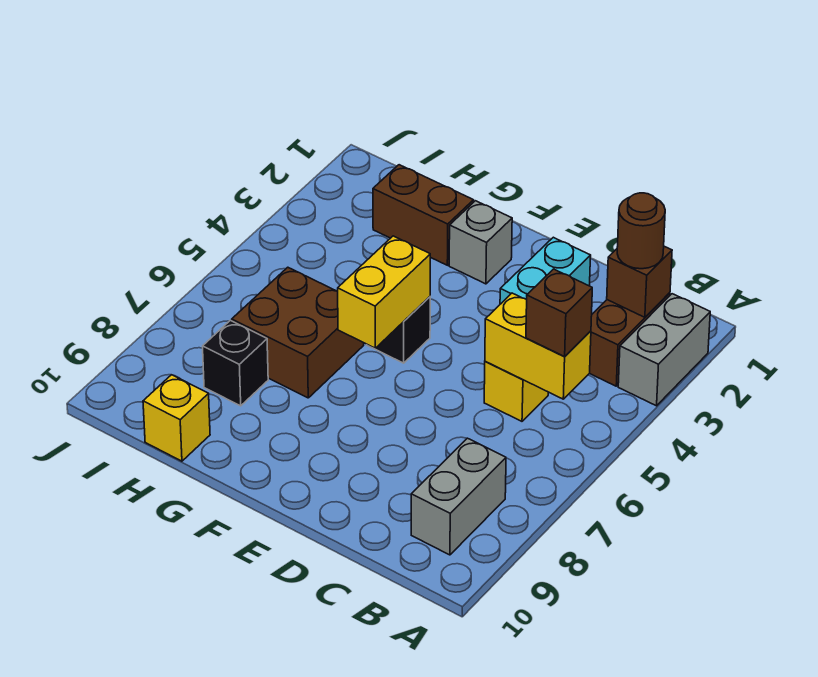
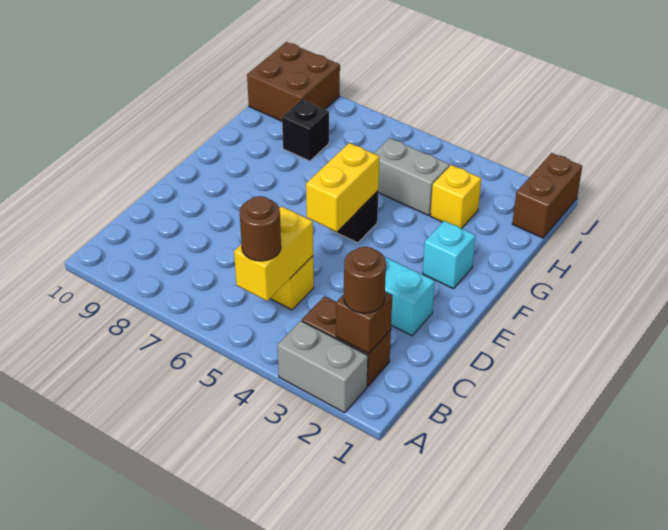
brown brick B5 level 3 -> brown round brick B5 level 3
grey brick B8:B9 level 1 -> grey brick H4:H5 level 1
grey brick F2 level 1 -> cyan brick F2 level 1
yellow brick F5:F6 level 2 -> yellow brick E5:F5 level 2
brown brick G2:H2 level 1 -> brown brick I1:J1 level 1
brown brick G6:H7 level 1 -> brown brick I9:J10 level 1
yellow brick H10 level 1 -> yellow brick H3 level 1

